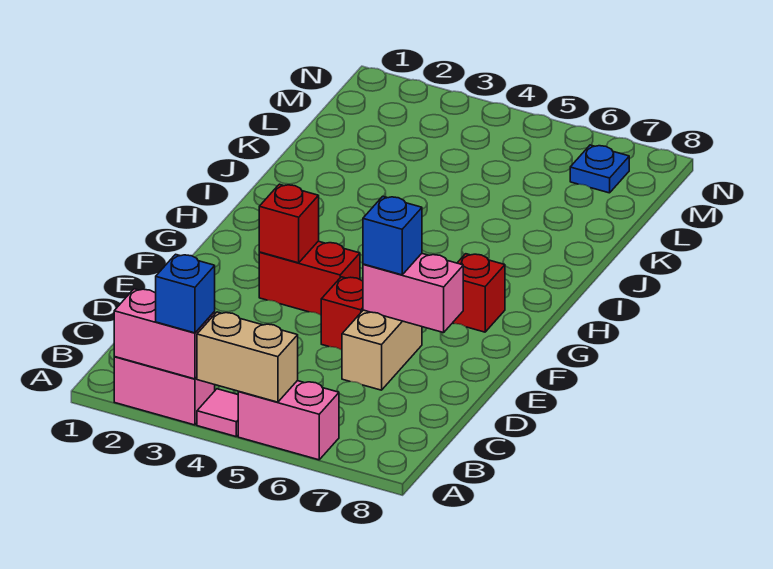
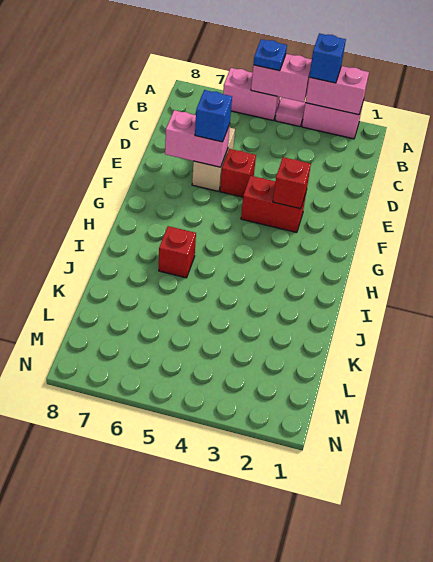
tan brick A4:A5 level 2 -> pink brick A4:A5 level 2
red brick G7 level 1 -> red brick I6 level 1
blue plate M7 level 1 -> blue plate A5 level 3

